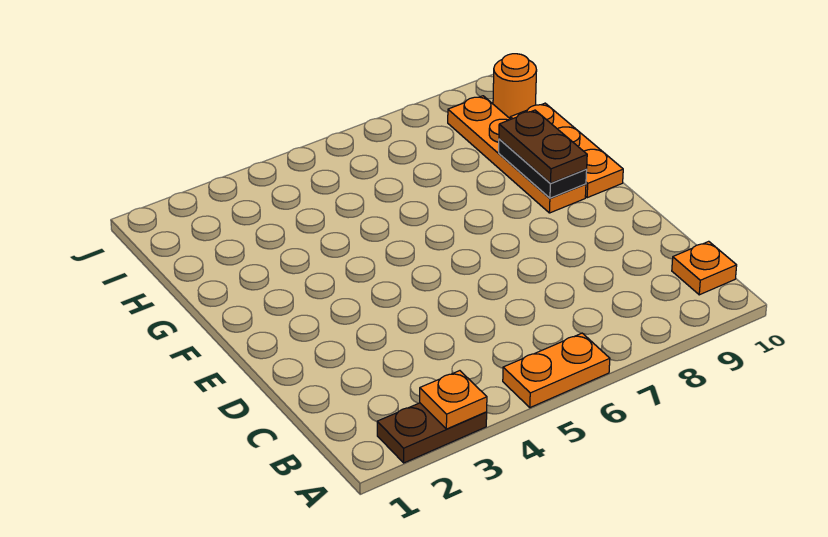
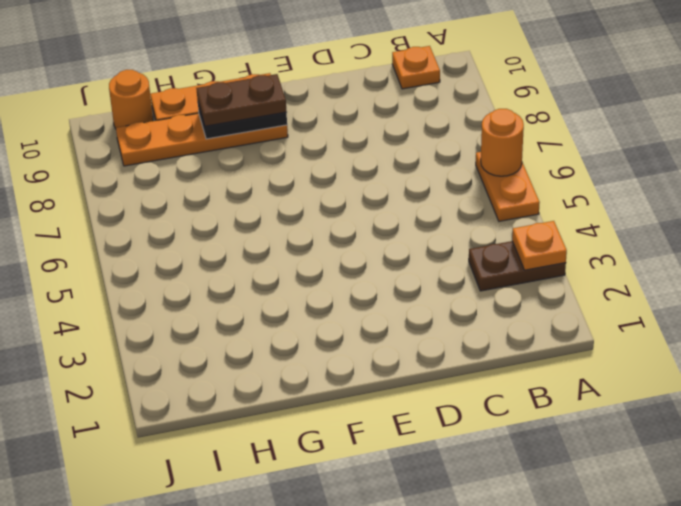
brown plate A2:A3 level 1 -> brown plate A3:B3 level 1
none -> orange round brick A6 level 2

